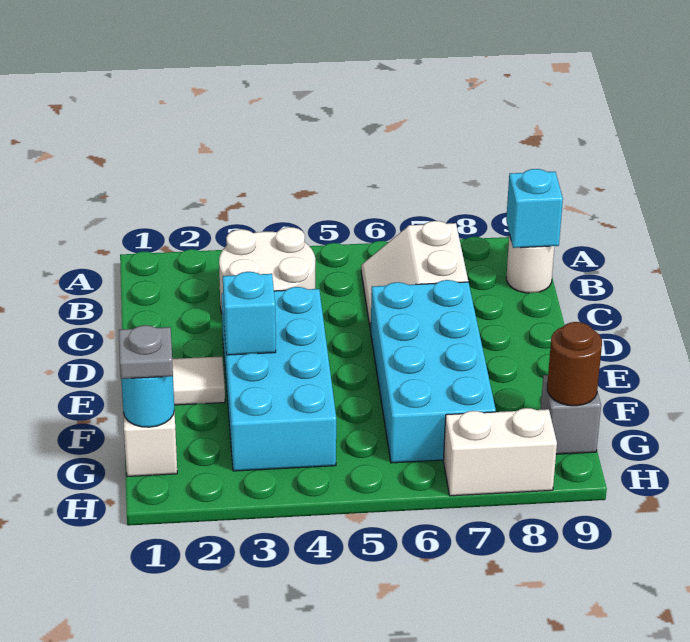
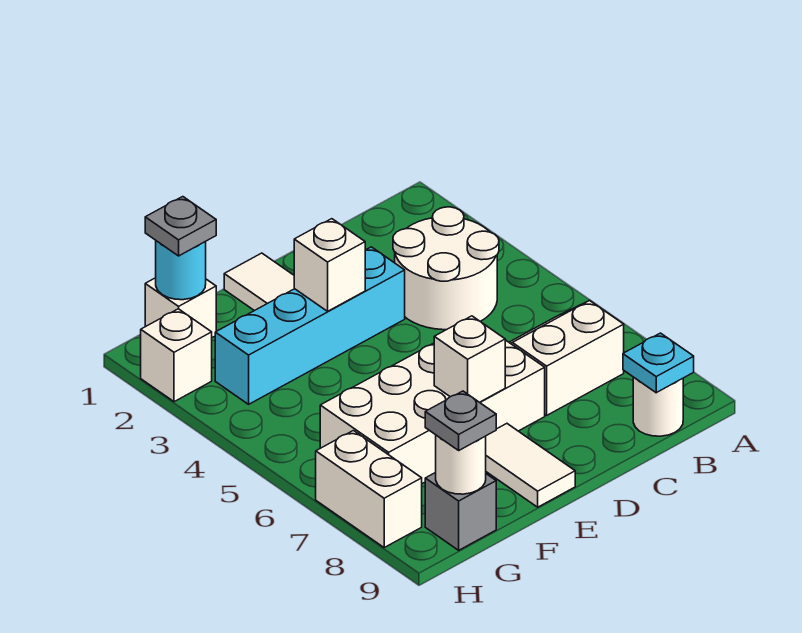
cyan brick B9 level 2 -> cyan plate B9 level 2
cyan brick D3:G4 level 1 -> cyan brick D3:G3 level 1
cyan brick D6:G7 level 1 -> white brick D6:G7 level 1
cyan brick E3 level 2 -> white brick E3 level 2
none -> white brick E7 level 2
none -> white tile E8:E9 level 1
brown round brick G9 level 2 -> white round brick G9 level 2
none -> grey plate G9 level 3
none -> white brick H2 level 1

